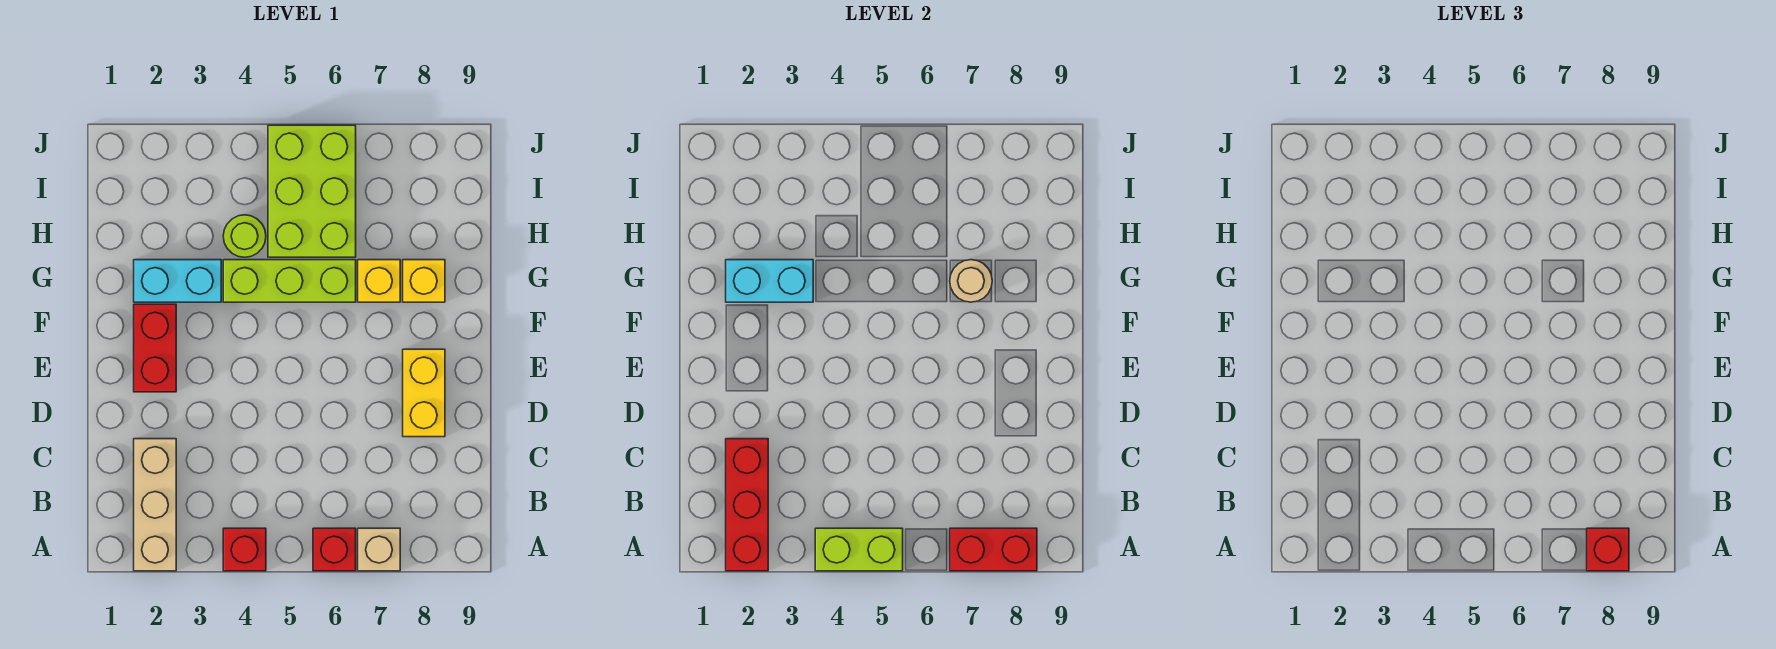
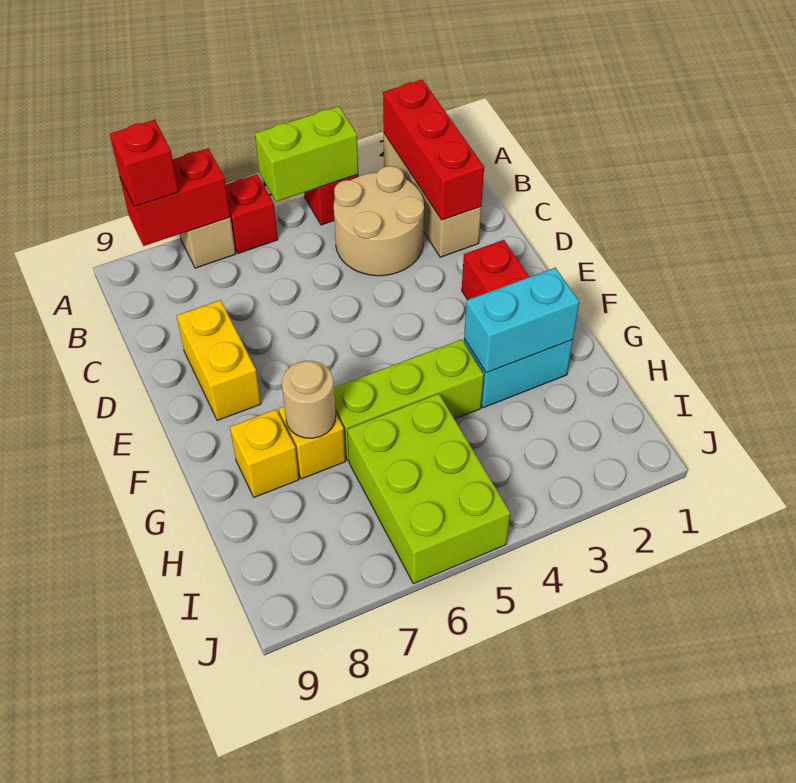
none -> tan round brick B3:C4 level 1
lime round brick H4 level 1 -> none

